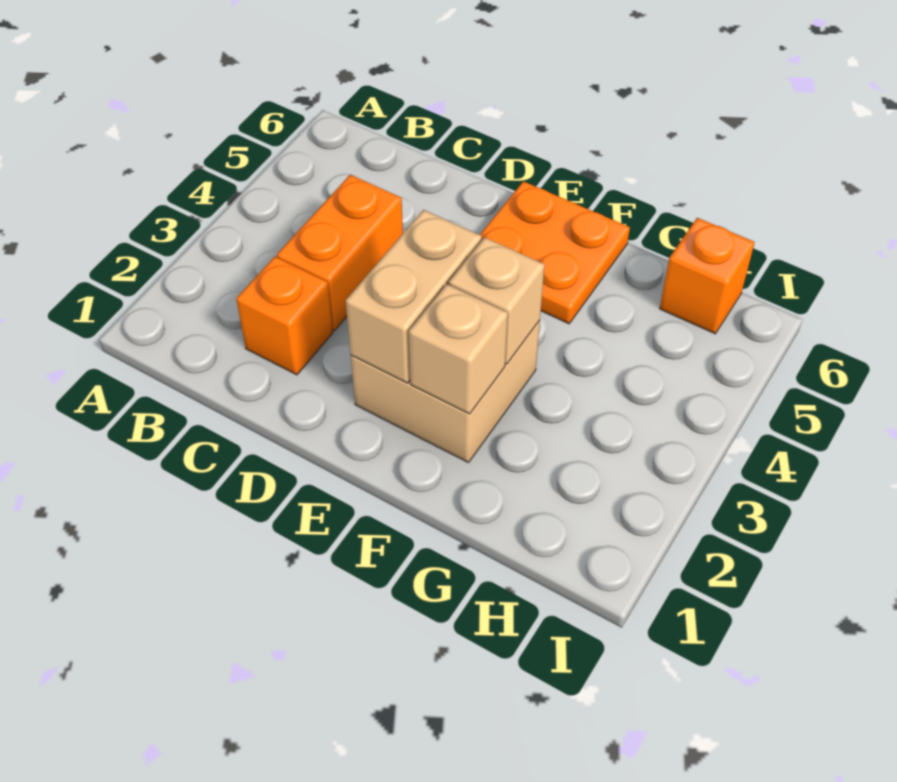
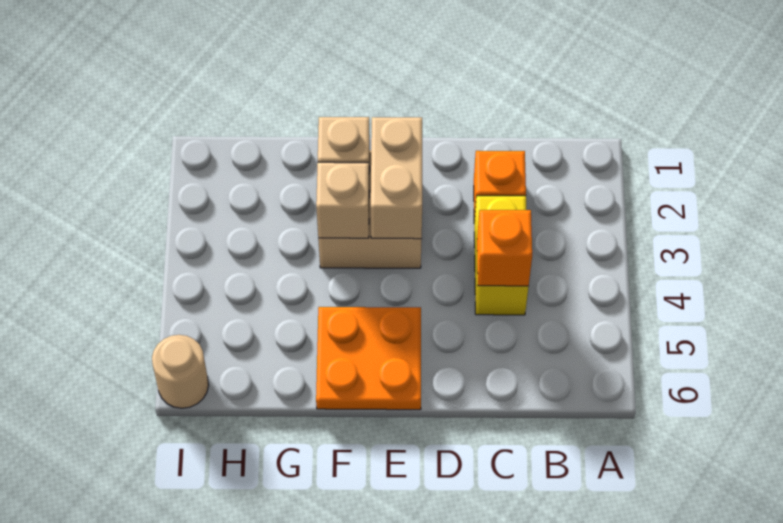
orange brick C3:C4 level 1 -> yellow brick C3:C4 level 1
orange brick H6 level 1 -> orange brick C4 level 2
none -> tan round brick I6 level 1

